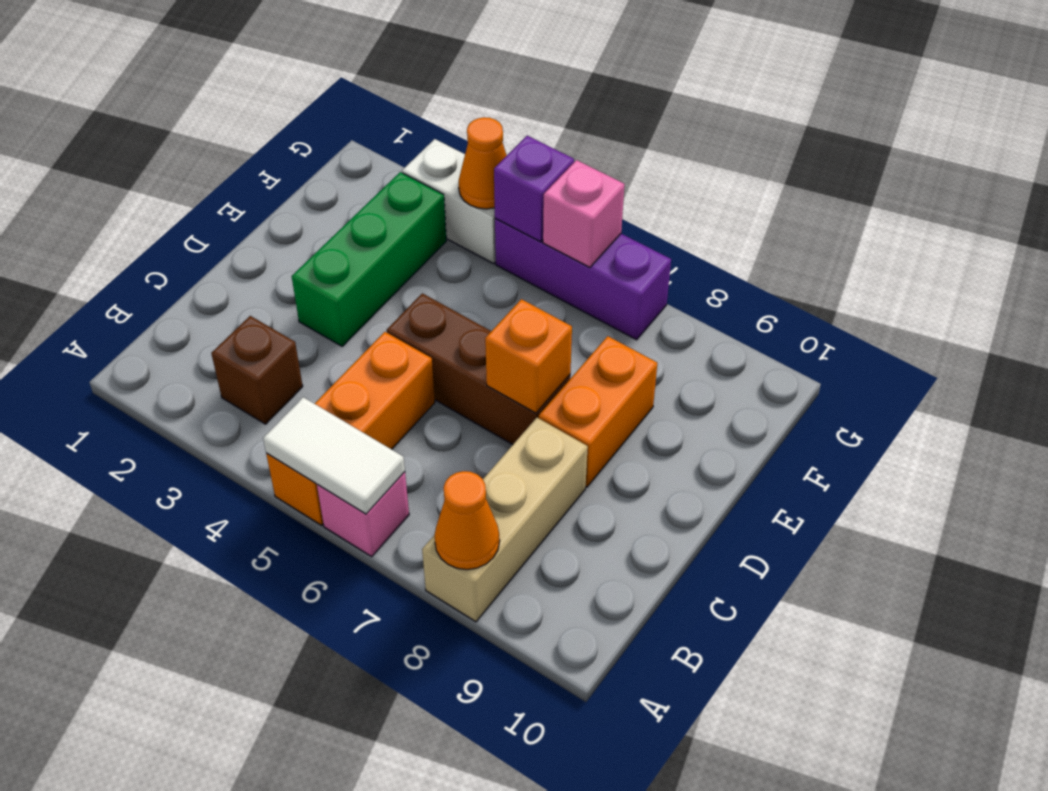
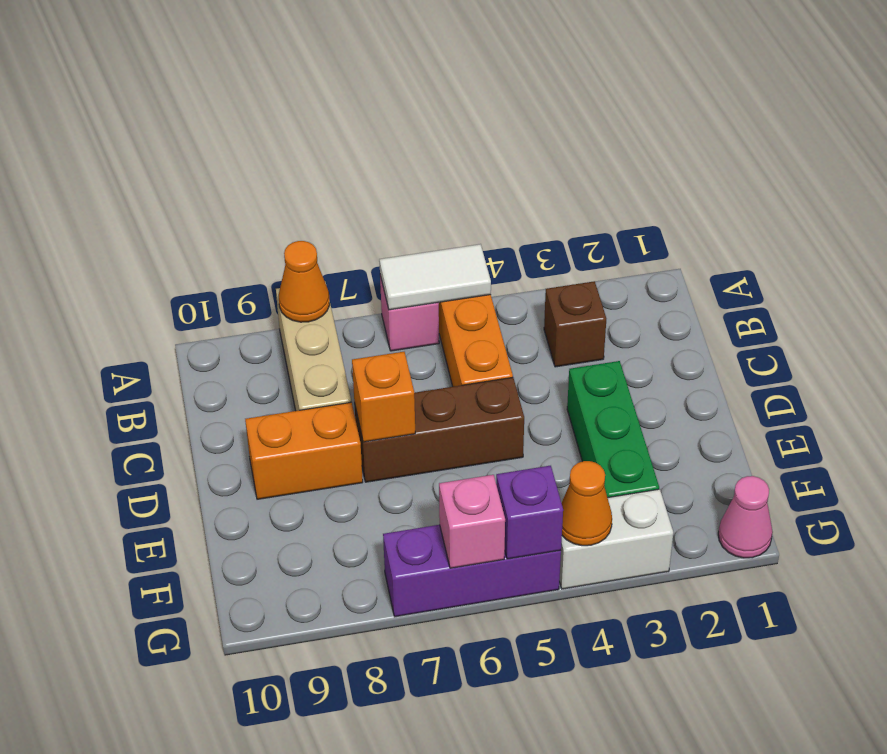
orange brick D8:E8 level 1 -> orange brick D8:D9 level 1
none -> pink cone G1 level 1

